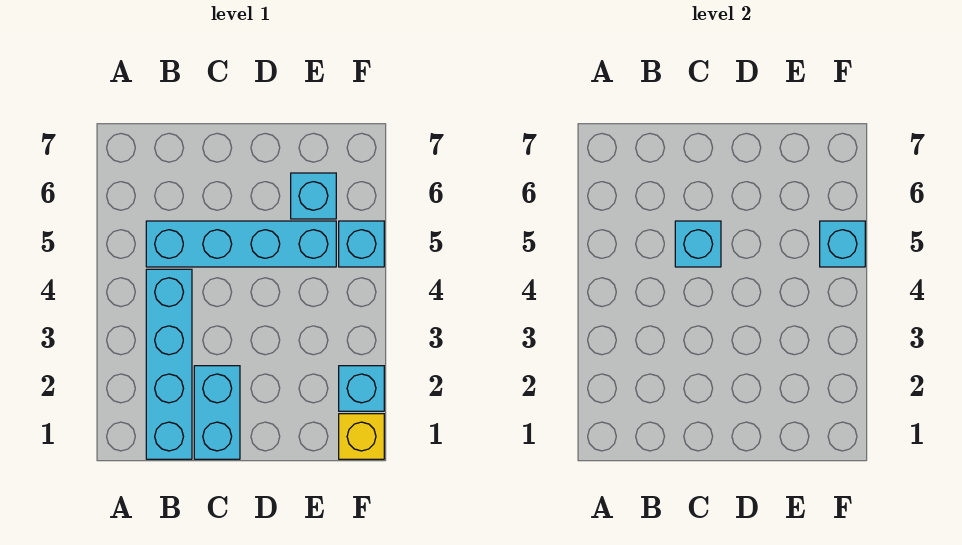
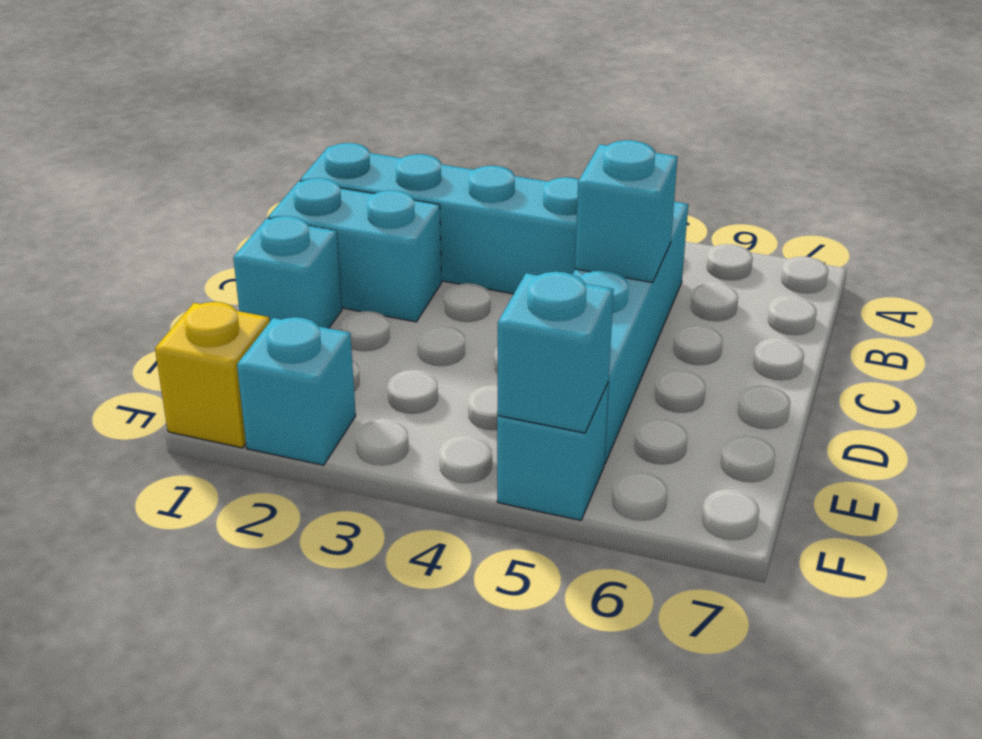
cyan brick E6 level 1 -> cyan brick D1 level 1

